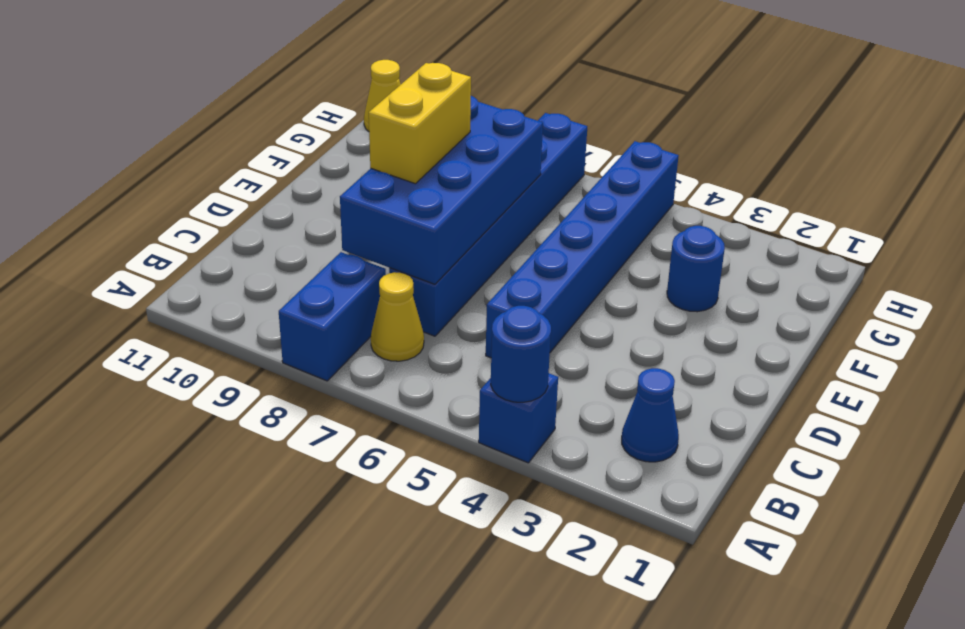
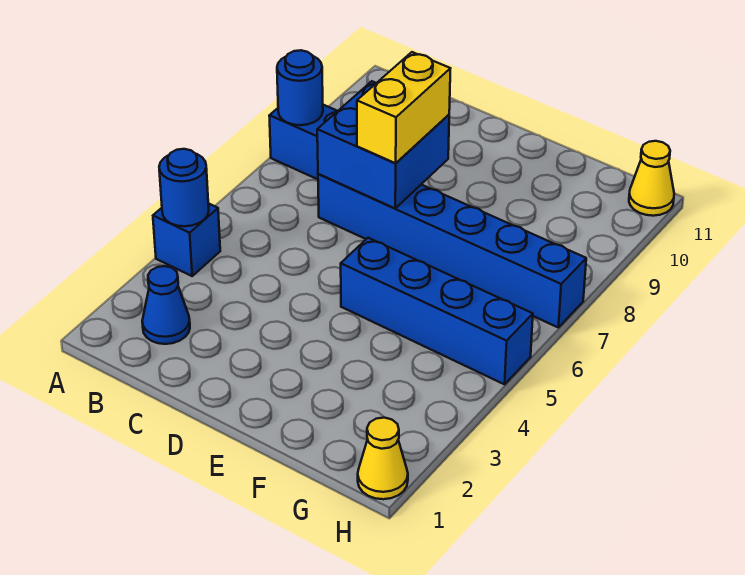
yellow cone B7 level 1 -> yellow cone H1 level 1
blue brick C5:H5 level 1 -> blue brick E5:H5 level 1
blue brick C7:F8 level 2 -> blue brick C7:D8 level 2
yellow brick D8:E8 level 3 -> yellow brick D7:D8 level 3
blue round brick F3 level 1 -> blue round brick A8 level 2

